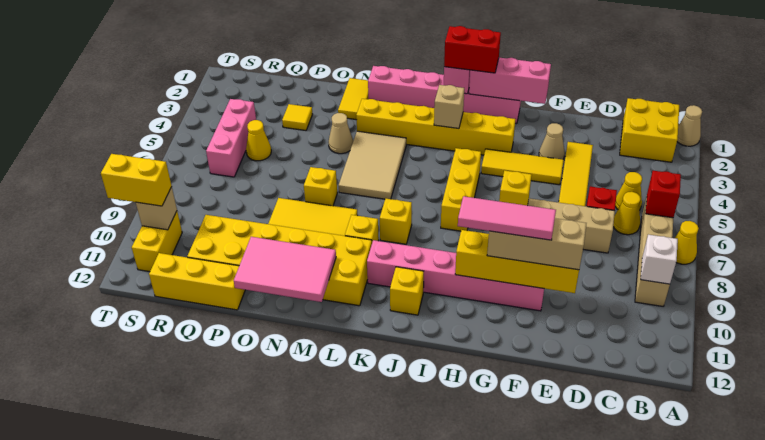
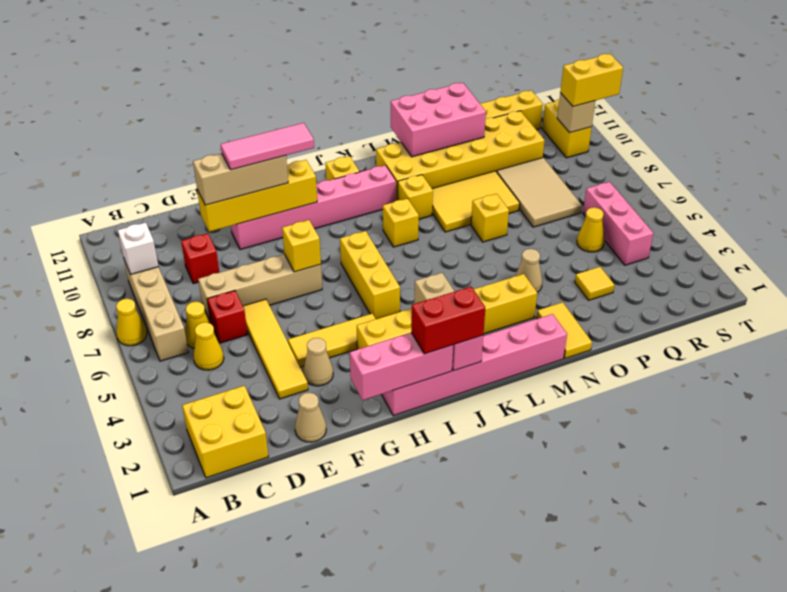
tan cone A1 level 1 -> tan cone E1 level 1
red brick B6 level 2 -> red brick D9 level 1
tan tile L4:M6 level 1 -> tan tile P7:Q9 level 1
pink tile M11:O12 level 2 -> pink brick M11:O12 level 2

